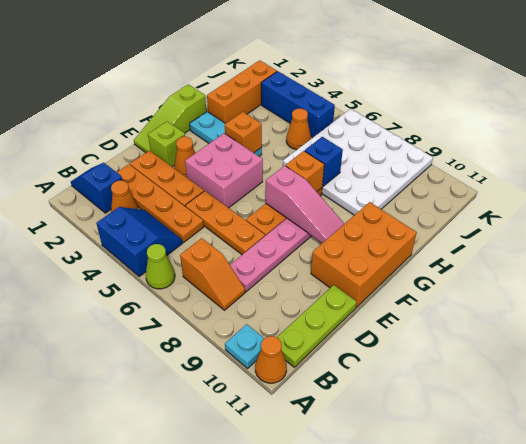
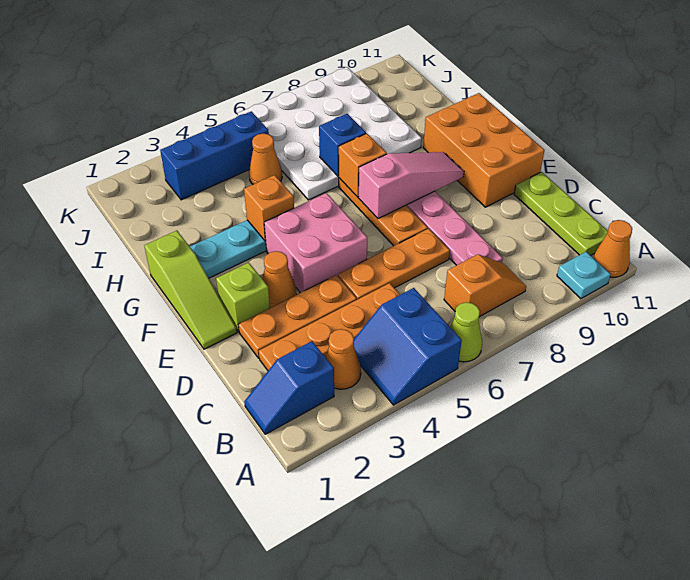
blue slope A4:B5 level 1 top A -> blue slope A4:B5 level 1 top 5
orange brick H2:J2 level 1 -> none

